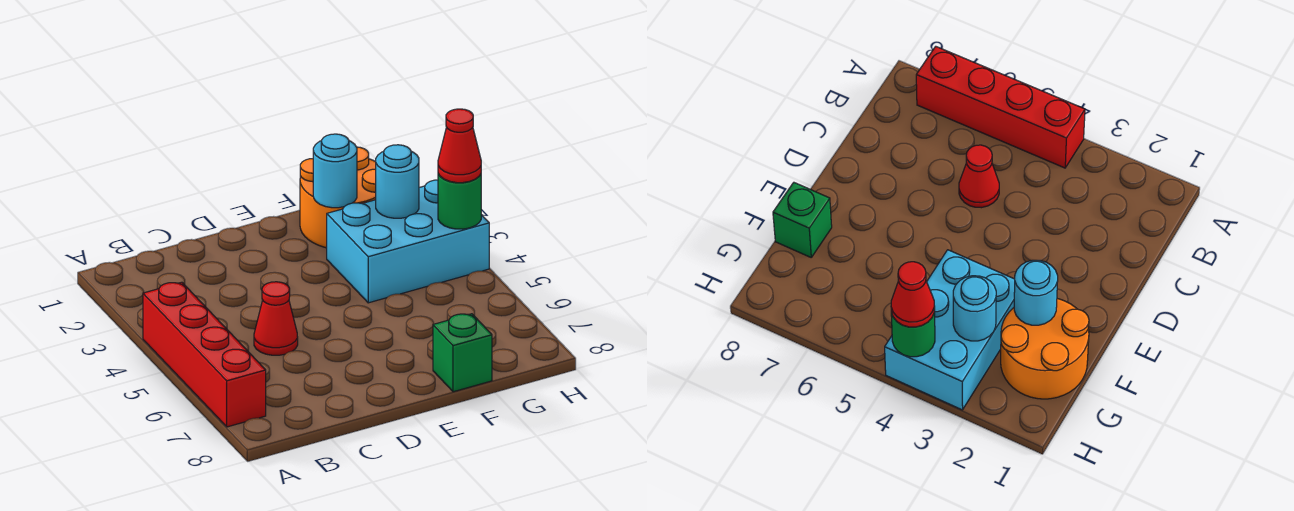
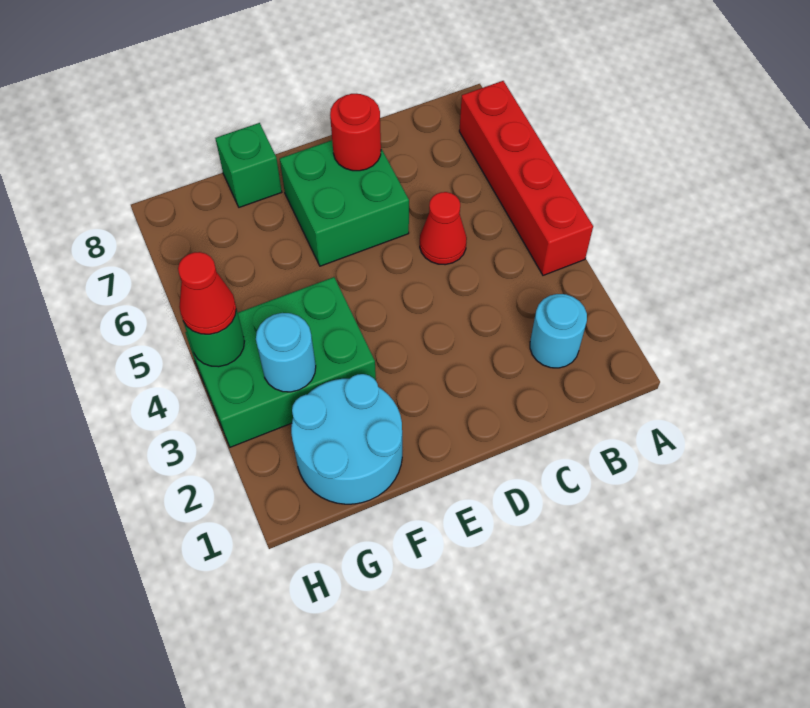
none -> green brick D6:E7 level 1
none -> red round brick D7 level 2
orange round brick F1:G2 level 1 -> cyan round brick F1:G2 level 1
cyan round brick F2 level 2 -> cyan round brick B2 level 1
cyan brick F3:H4 level 1 -> green brick F3:H4 level 1

